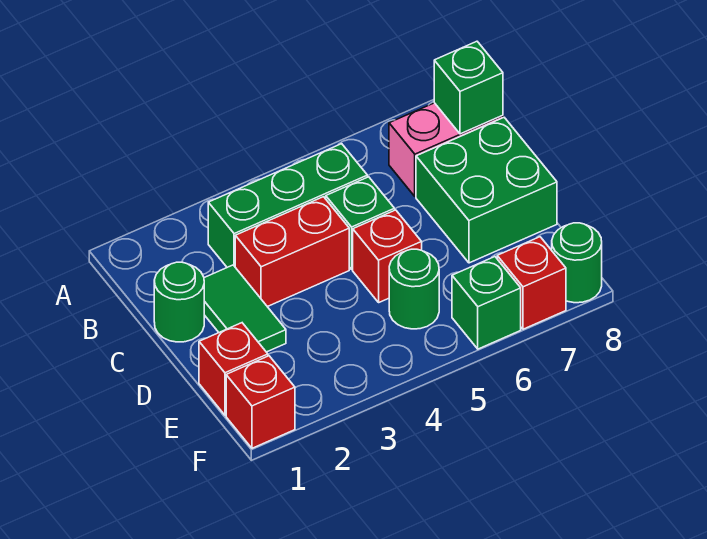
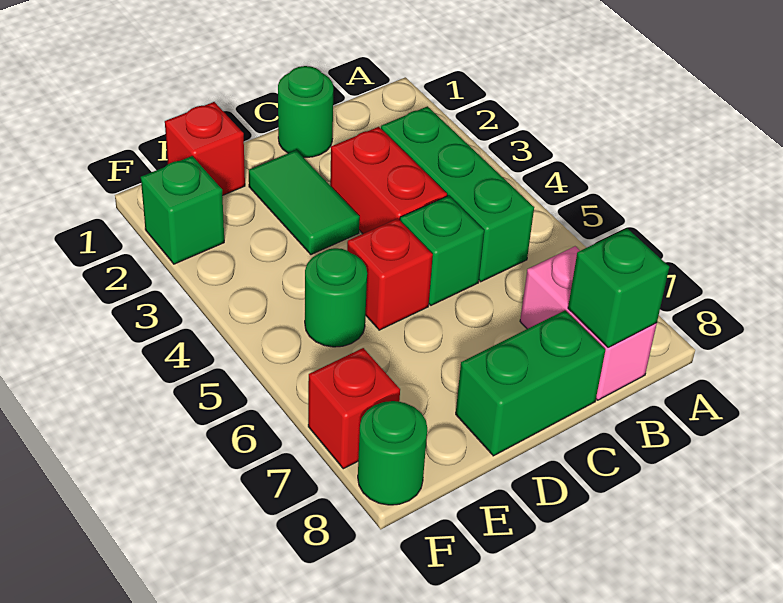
green tile C2:D2 level 1 -> green tile D2:D3 level 1
green brick C7:D8 level 1 -> green brick C8:D8 level 1
red brick F1 level 1 -> none
green brick F6 level 1 -> green brick F2 level 1

